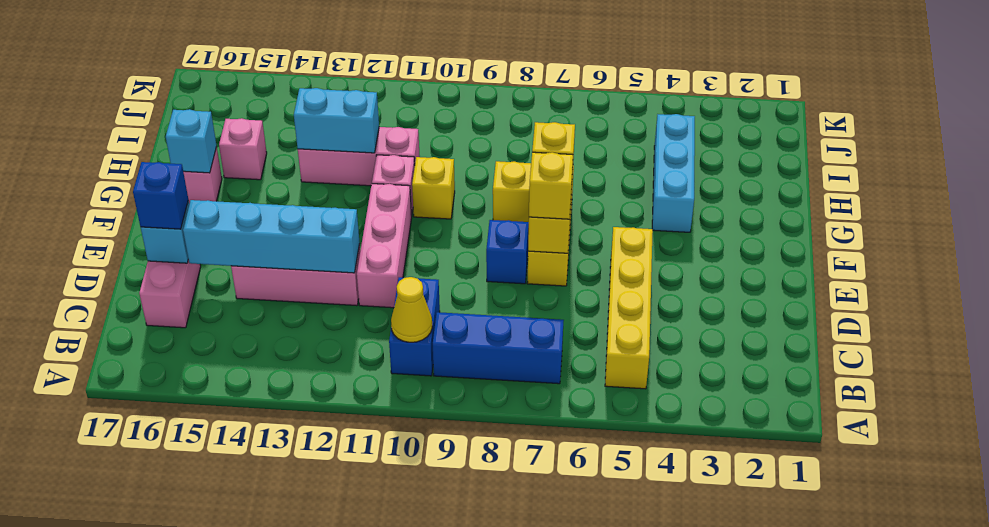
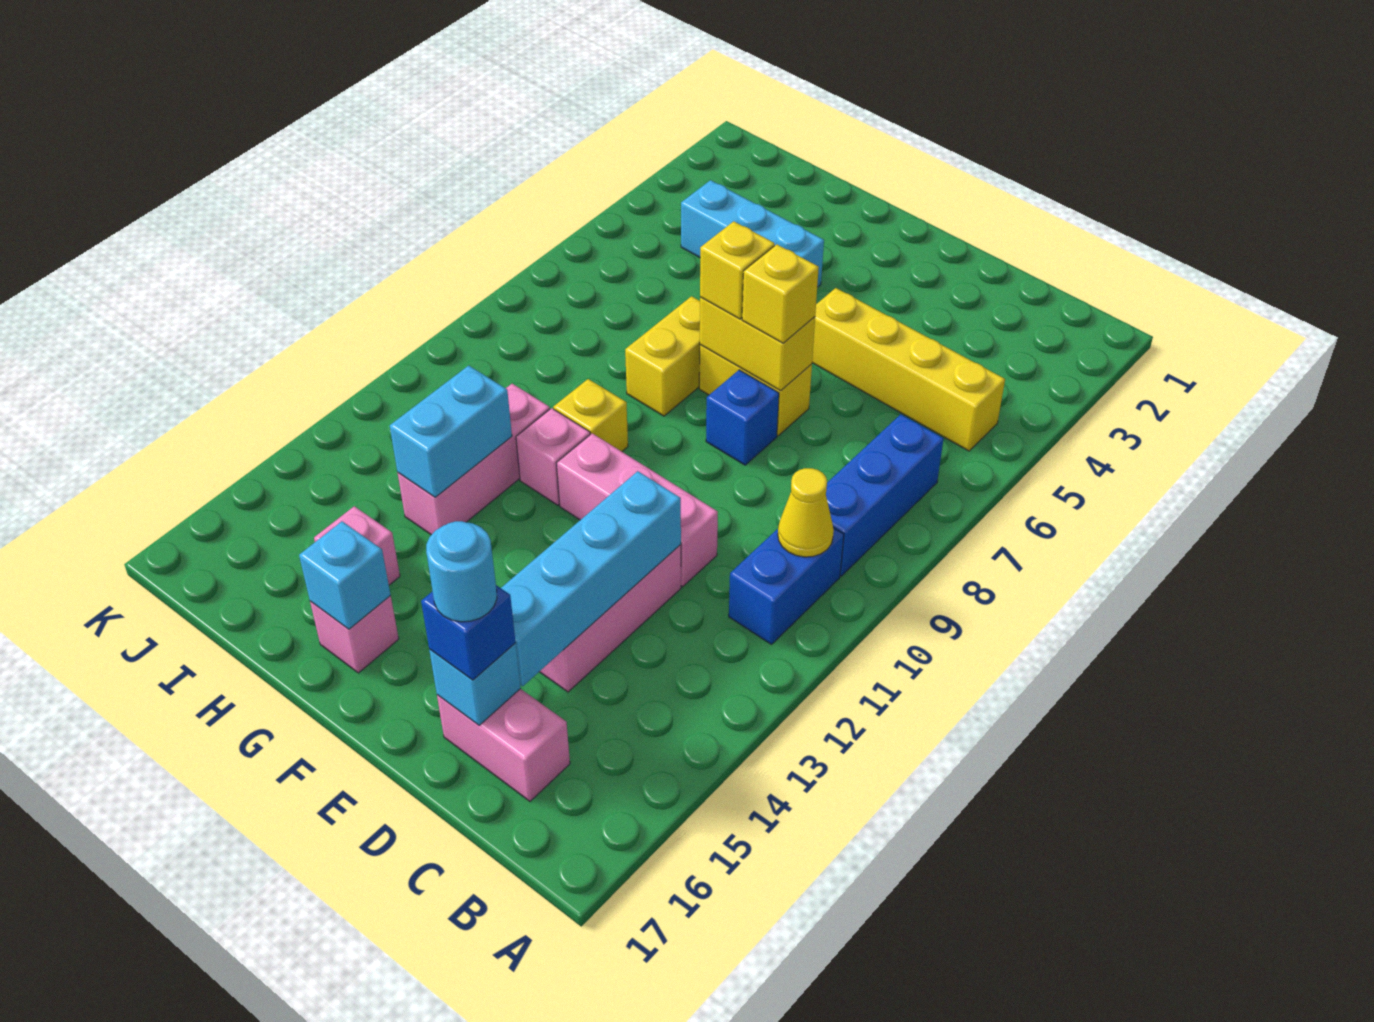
blue brick B10:C10 level 1 -> blue brick B10:B11 level 1
none -> cyan round brick D16 level 4

